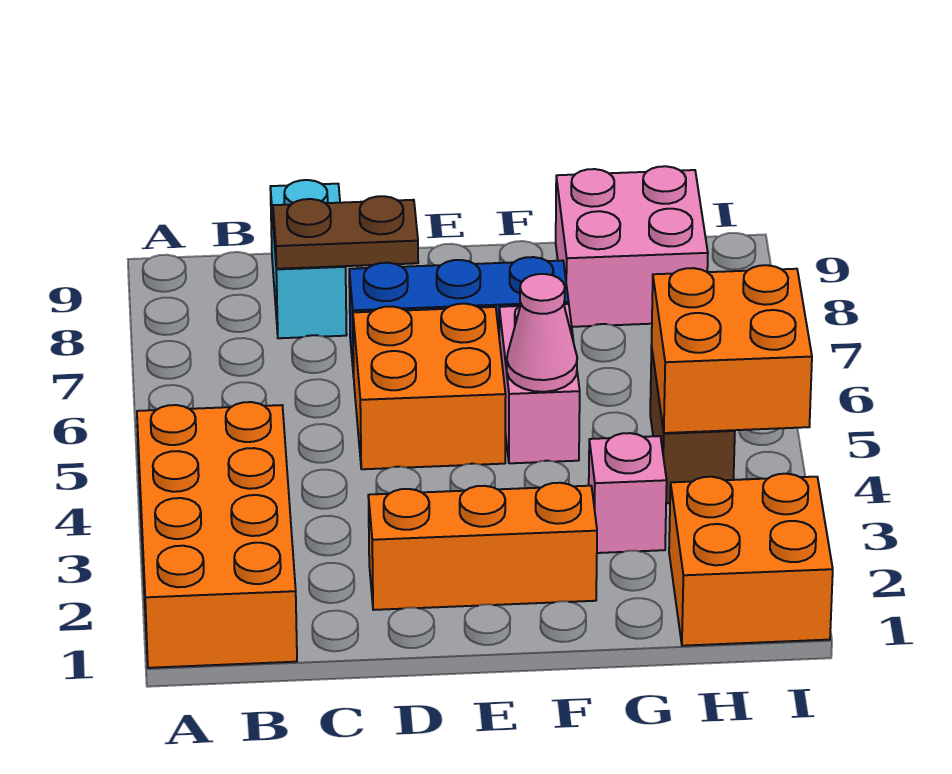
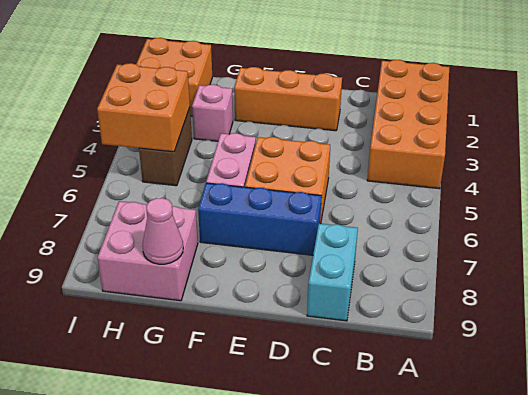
brown plate C8:D8 level 2 -> none
pink cone F5 level 2 -> pink cone G9 level 2

